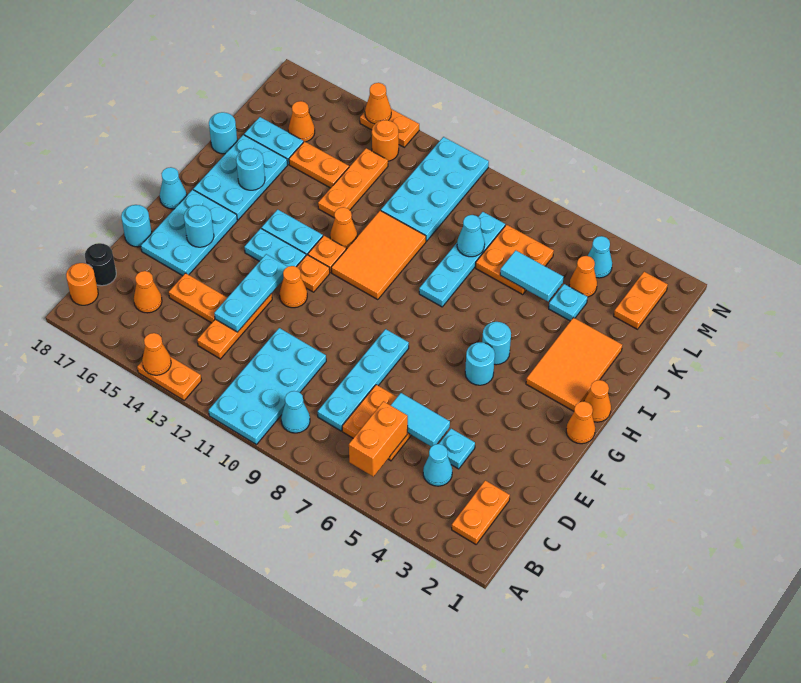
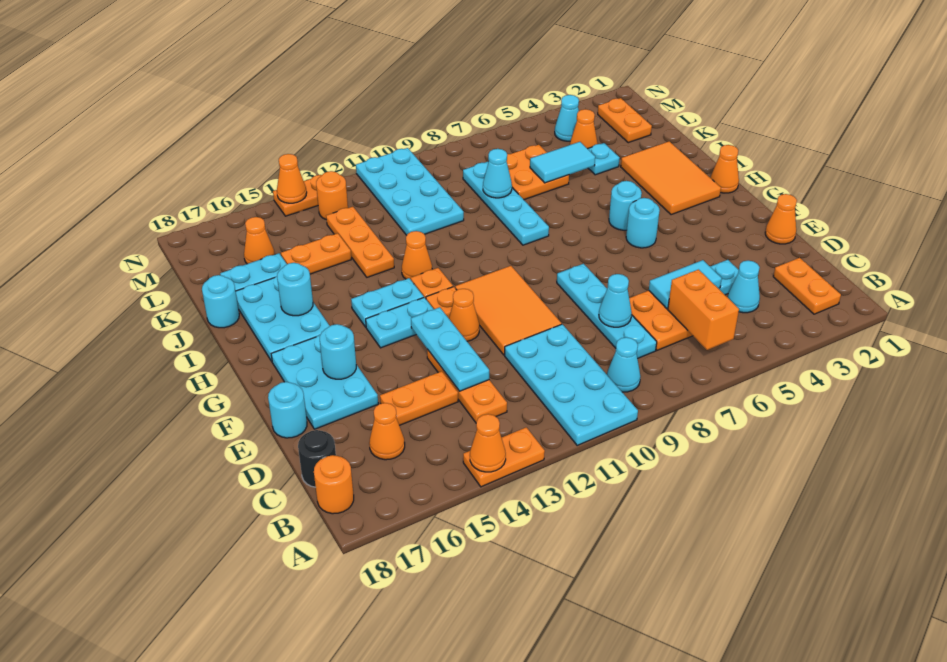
orange cone G1 level 1 -> orange cone E1 level 1
cyan cone G18 level 1 -> cyan cone D8 level 2
orange tile H10:J11 level 1 -> orange tile E10:G11 level 1

